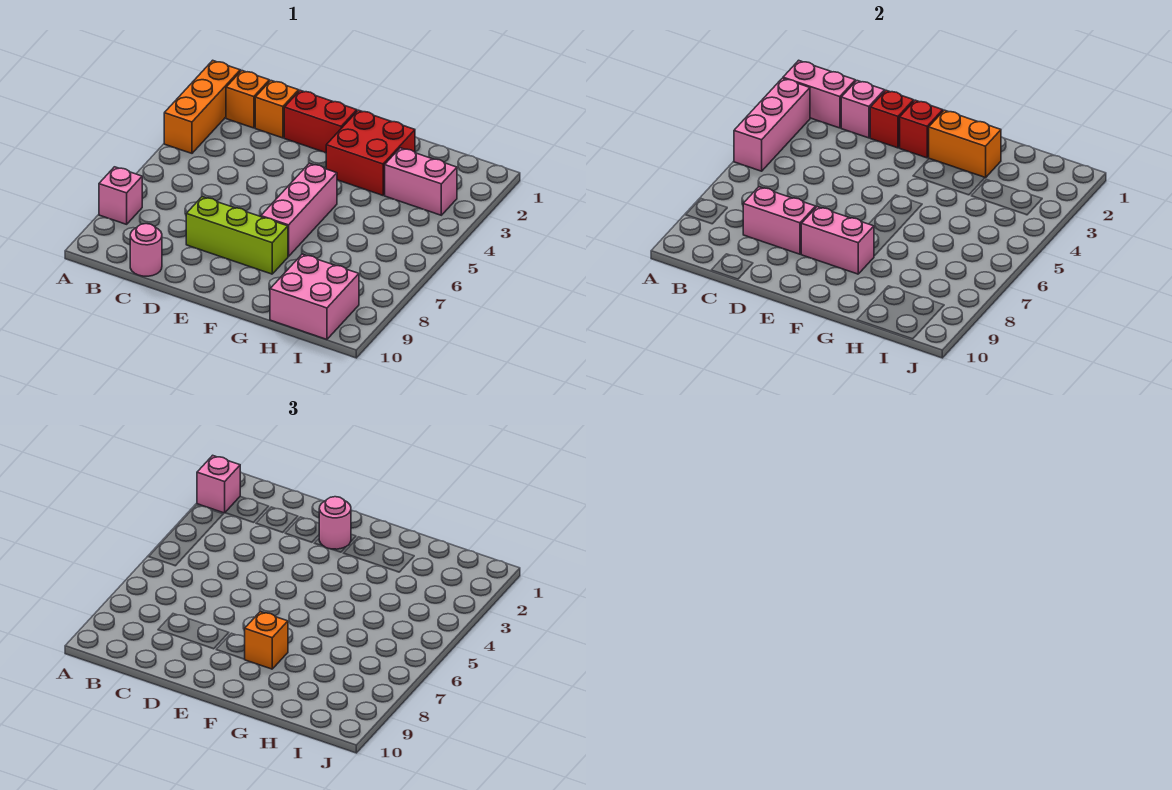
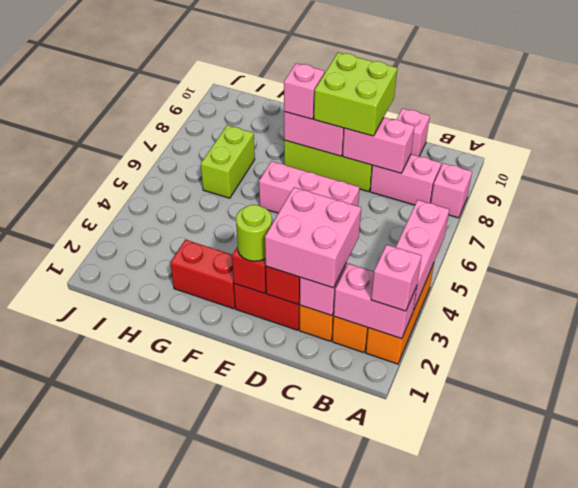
pink round brick C10 level 1 -> pink brick C10 level 1
none -> lime brick D8:E9 level 3
pink round brick E2 level 3 -> lime round brick E2 level 3
red brick F2:G3 level 1 -> red brick F2:G2 level 1
orange brick F2:G2 level 2 -> none
pink brick F5:F7 level 1 -> pink brick D6:F6 level 1
orange brick F8 level 3 -> pink brick F8 level 3
pink brick H3:I3 level 1 -> pink brick B8:C8 level 1
none -> lime brick H6:H7 level 1
pink brick H9:I10 level 1 -> pink brick C2:D3 level 3

